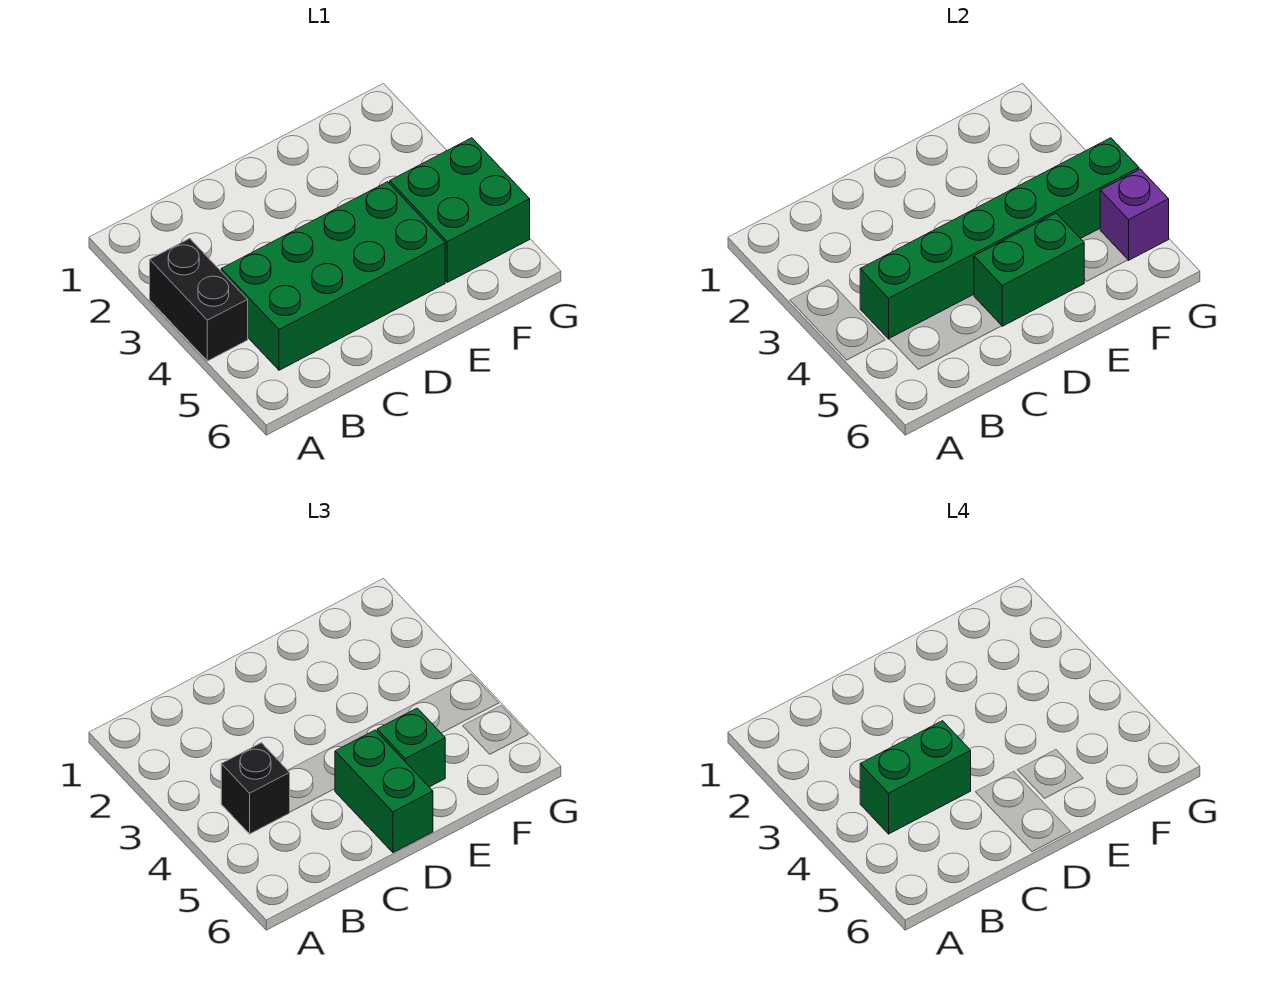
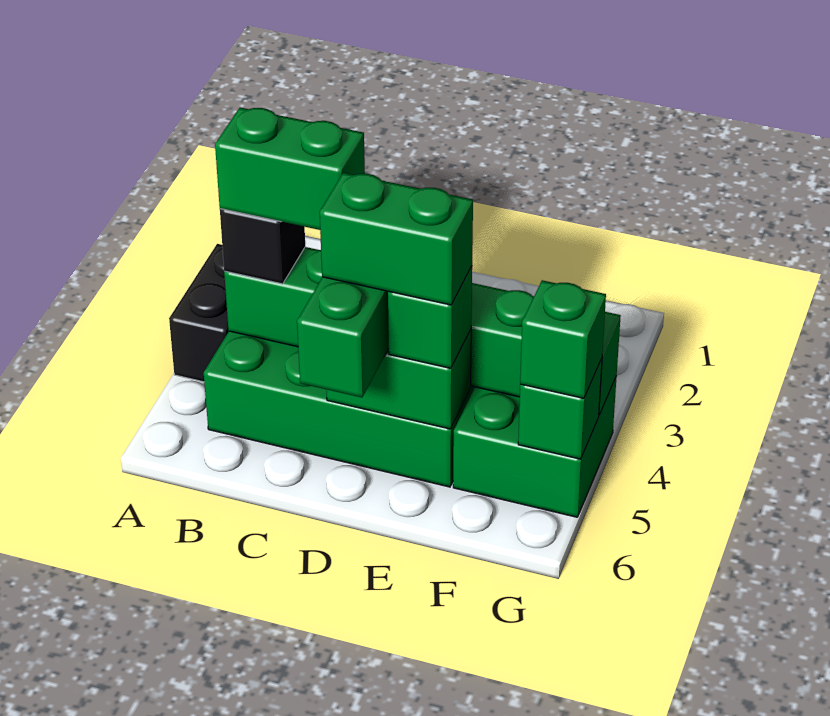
none -> green brick D5:E5 level 4
purple brick G5 level 2 -> green brick G5 level 2
none -> green brick G5 level 3

